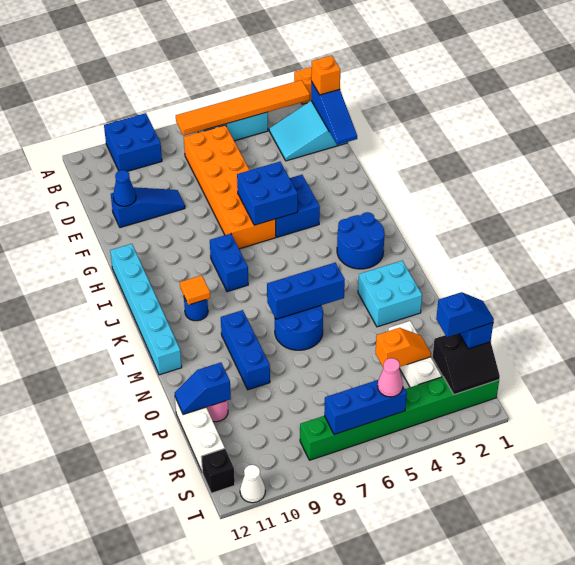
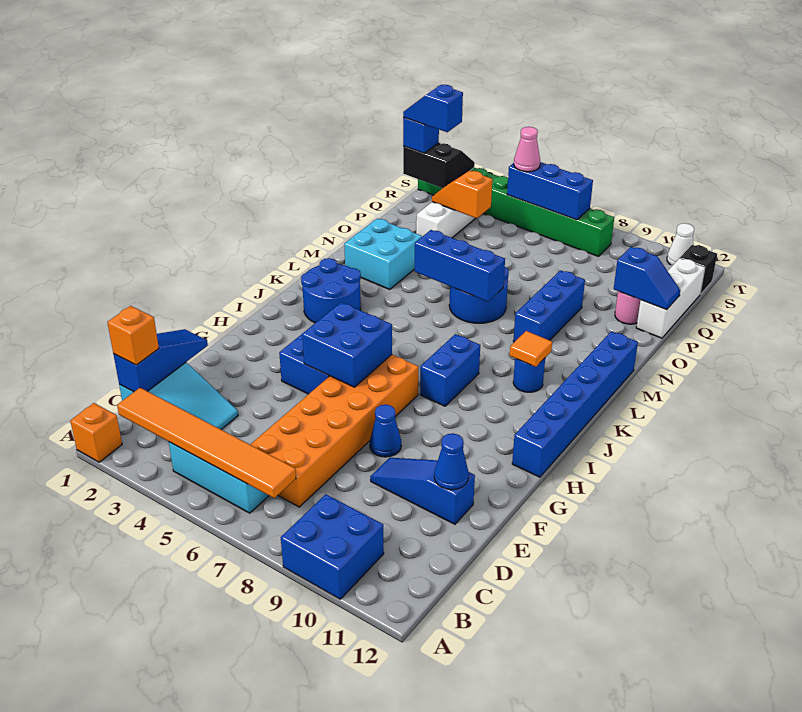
none -> blue cone F8 level 1
cyan brick H12:M12 level 1 -> blue brick H12:M12 level 1

